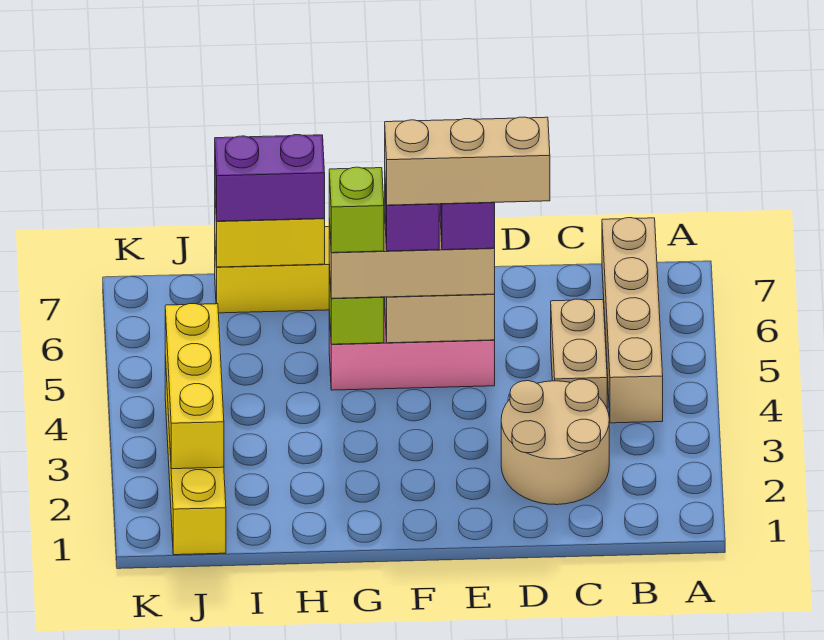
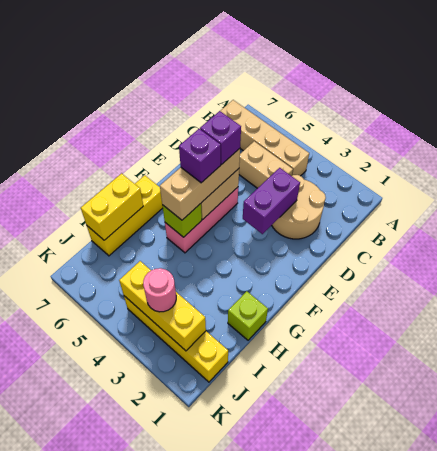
tan brick D5:F5 level 5 -> none
lime brick G5 level 4 -> lime brick H1 level 1
purple brick H7:I7 level 3 -> purple brick D3:E3 level 2
none -> pink round brick J3 level 3

